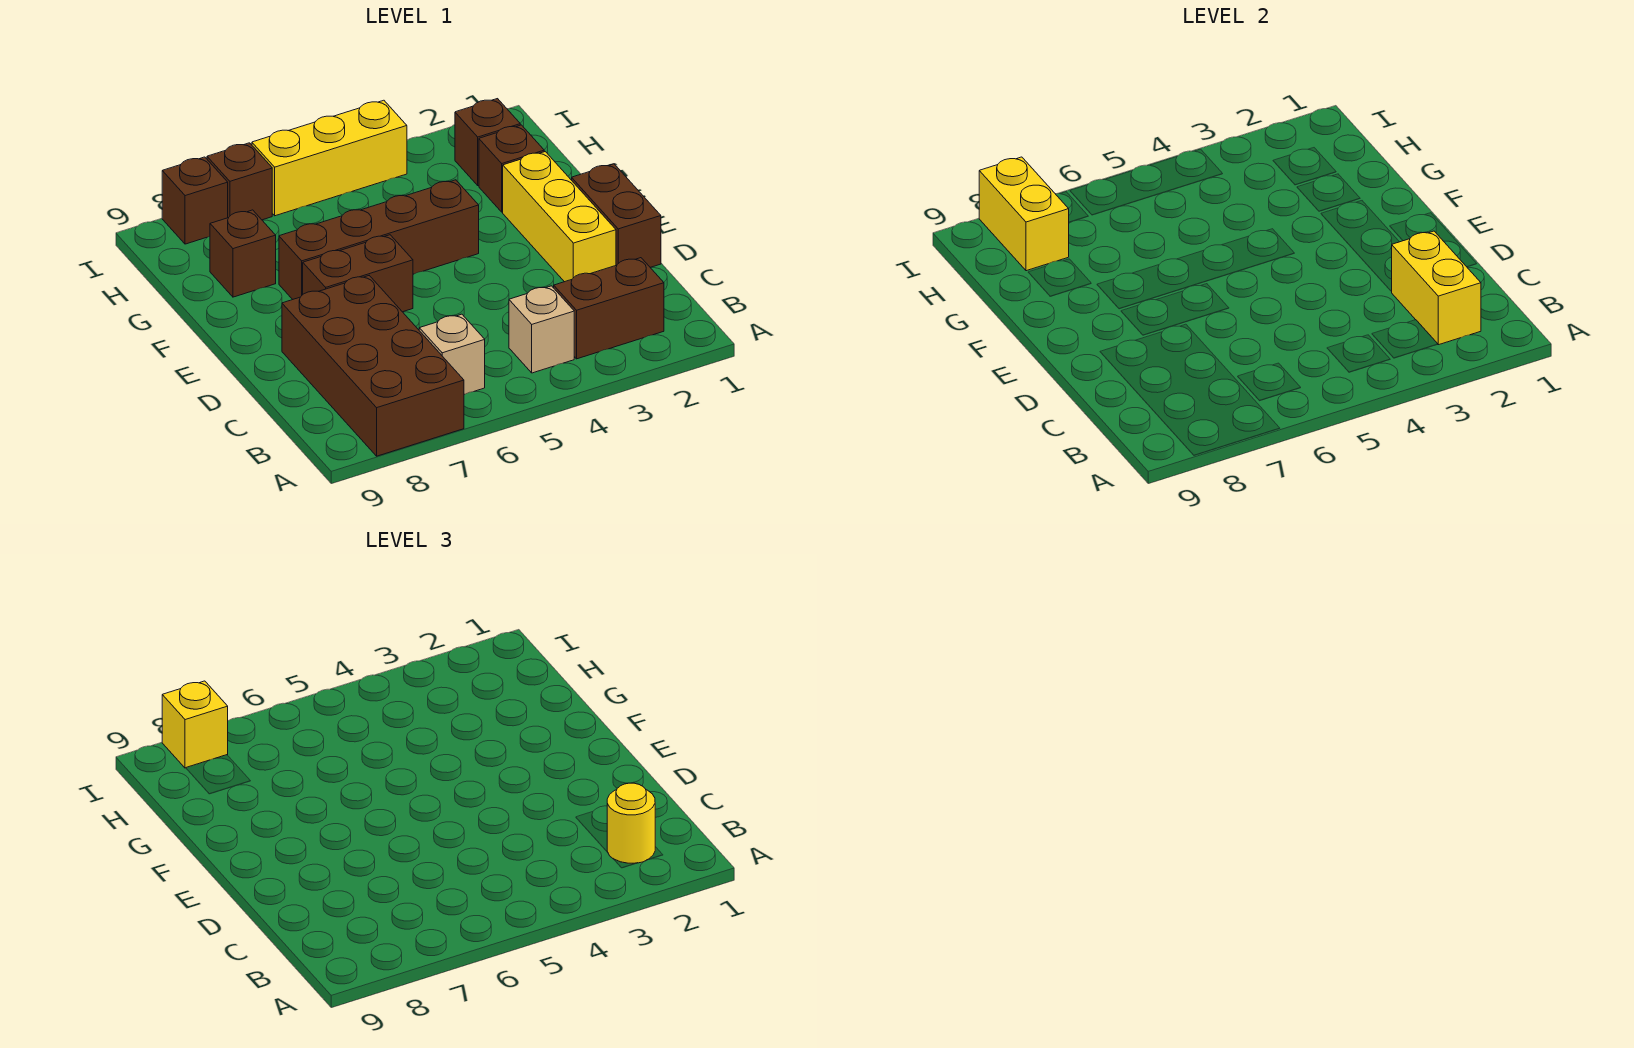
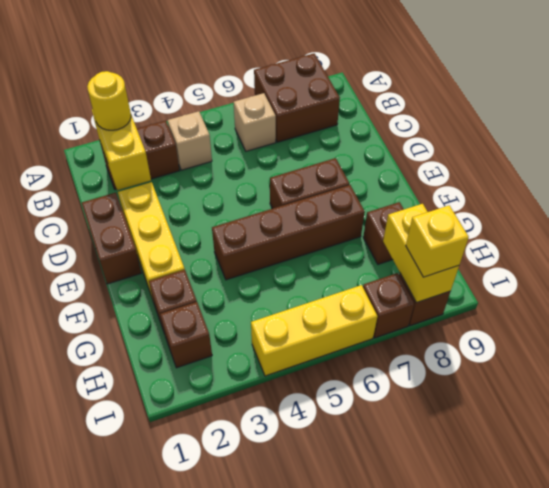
brown brick A7:D8 level 1 -> brown brick A7:B8 level 1

